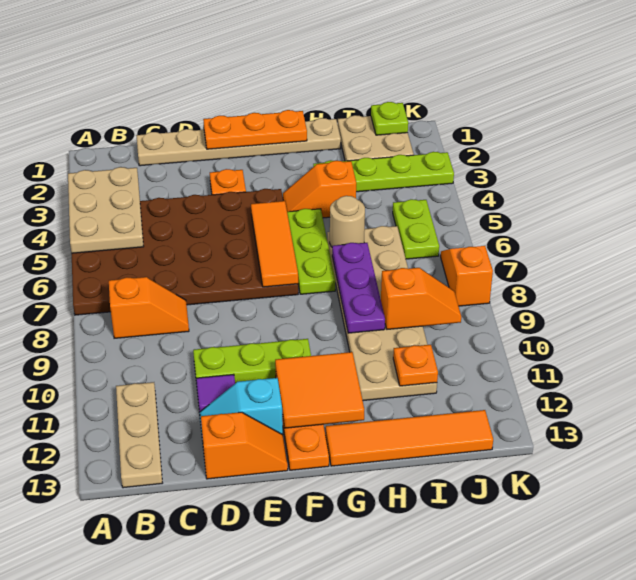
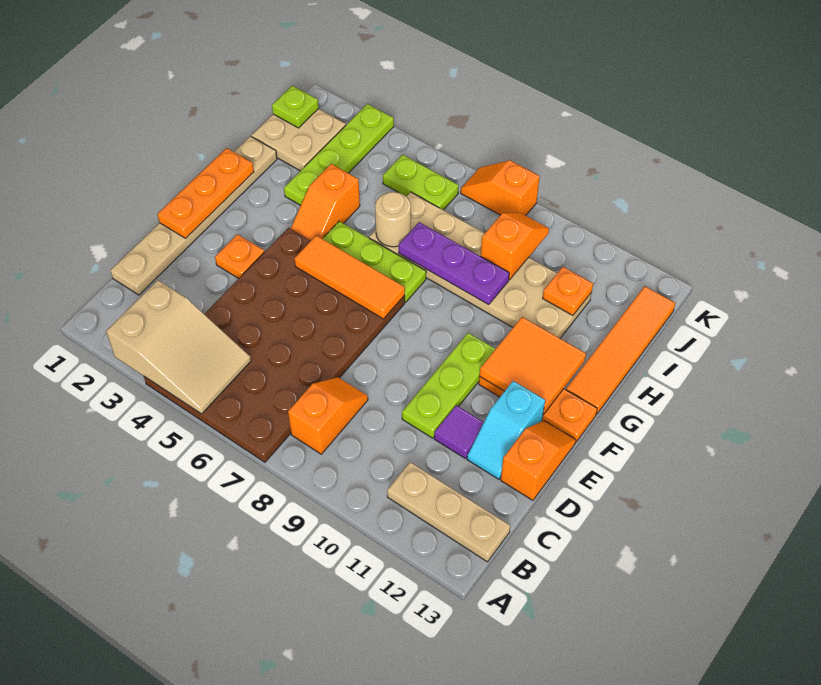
tan plate A3:B5 level 2 -> tan slope A3:B5 level 2 top 3

